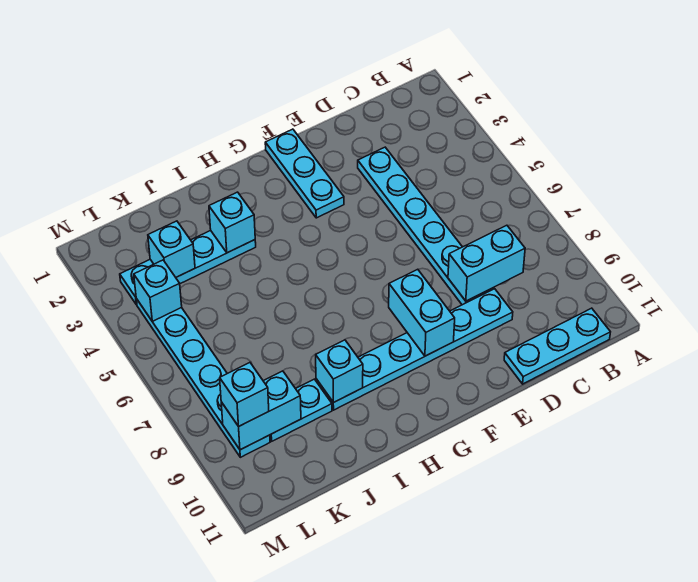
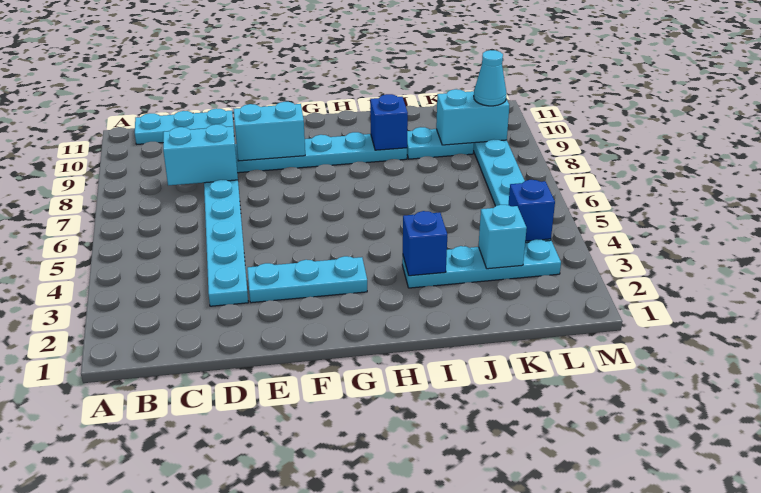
cyan plate F1:F3 level 1 -> cyan plate E3:G3 level 1
cyan brick F8:F9 level 2 -> cyan brick E9:F9 level 2
cyan brick I3 level 2 -> blue brick I3 level 2
cyan brick I9 level 2 -> blue brick I9 level 2
cyan brick L4 level 2 -> blue brick L4 level 2
cyan brick L9 level 3 -> cyan cone L9 level 3

